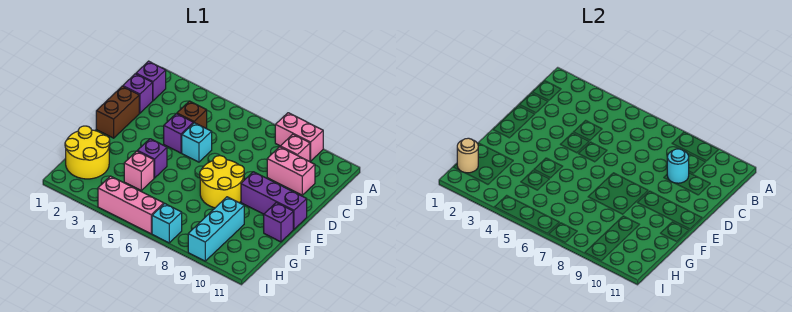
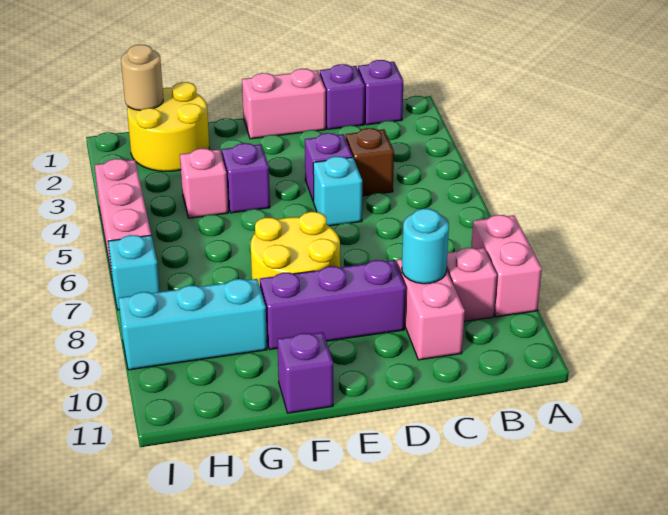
brown brick D1:E1 level 1 -> pink brick D1:E1 level 1
purple brick E9:E11 level 1 -> purple brick D9:F9 level 1

